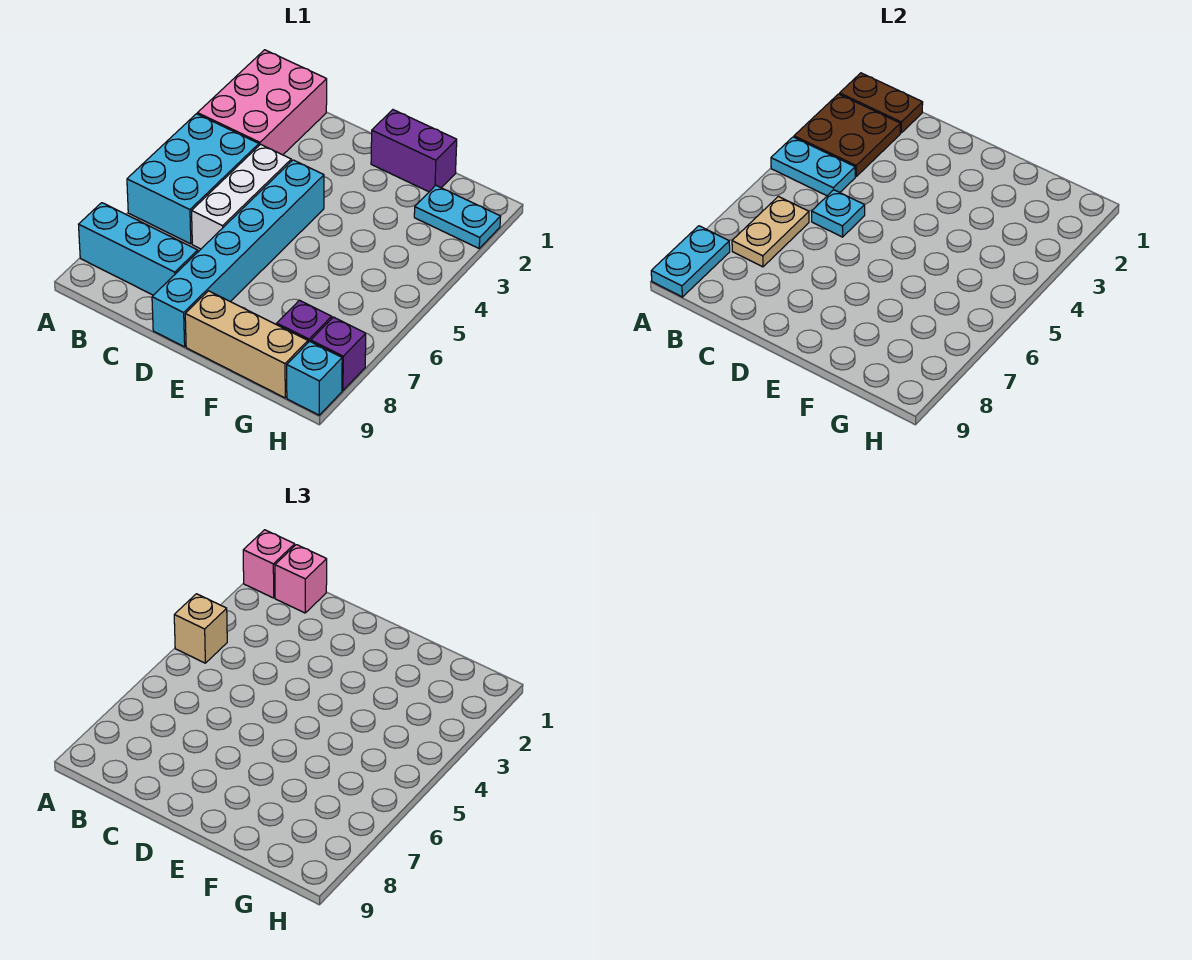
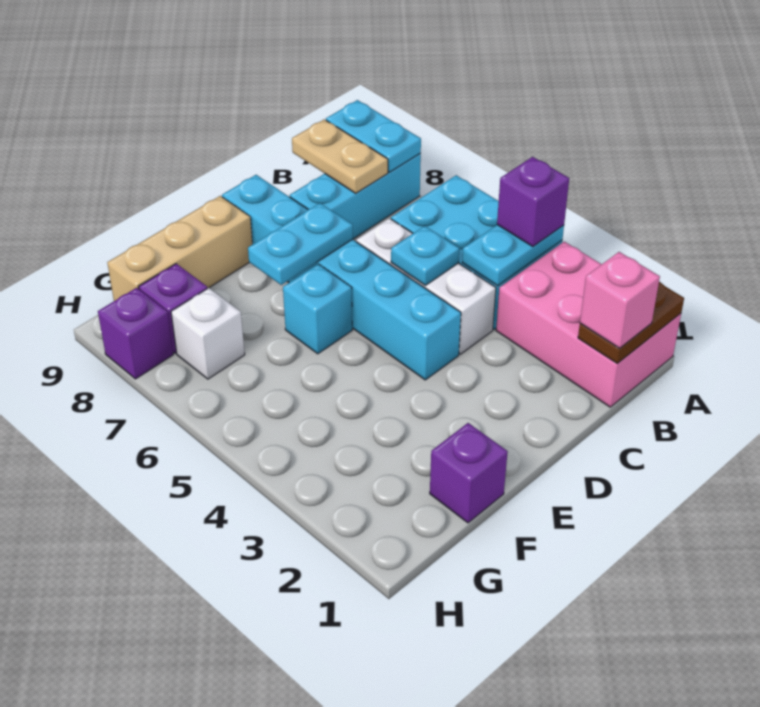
pink brick A1 level 3 -> none
brown plate A2:B3 level 2 -> none
tan brick A4 level 3 -> purple brick A4 level 3
tan plate B6:B7 level 2 -> tan plate B8:B9 level 2
purple brick E1:F1 level 1 -> purple brick F1 level 1
cyan plate G2:H2 level 1 -> cyan plate D7:E7 level 2
none -> white brick G7 level 1
cyan brick H9 level 1 -> cyan brick E6 level 1

